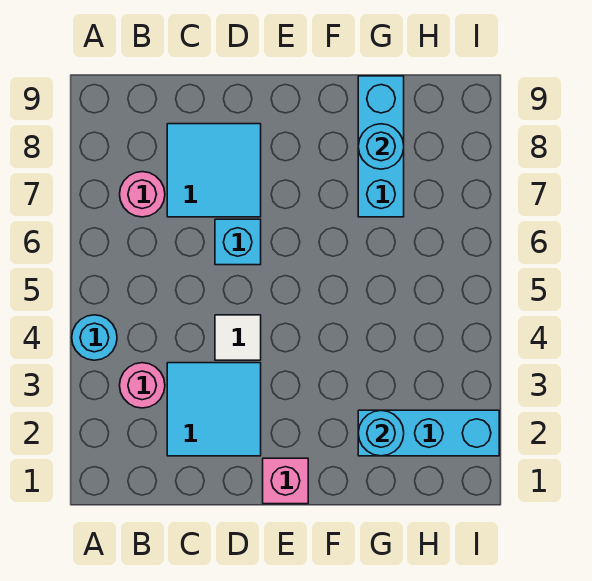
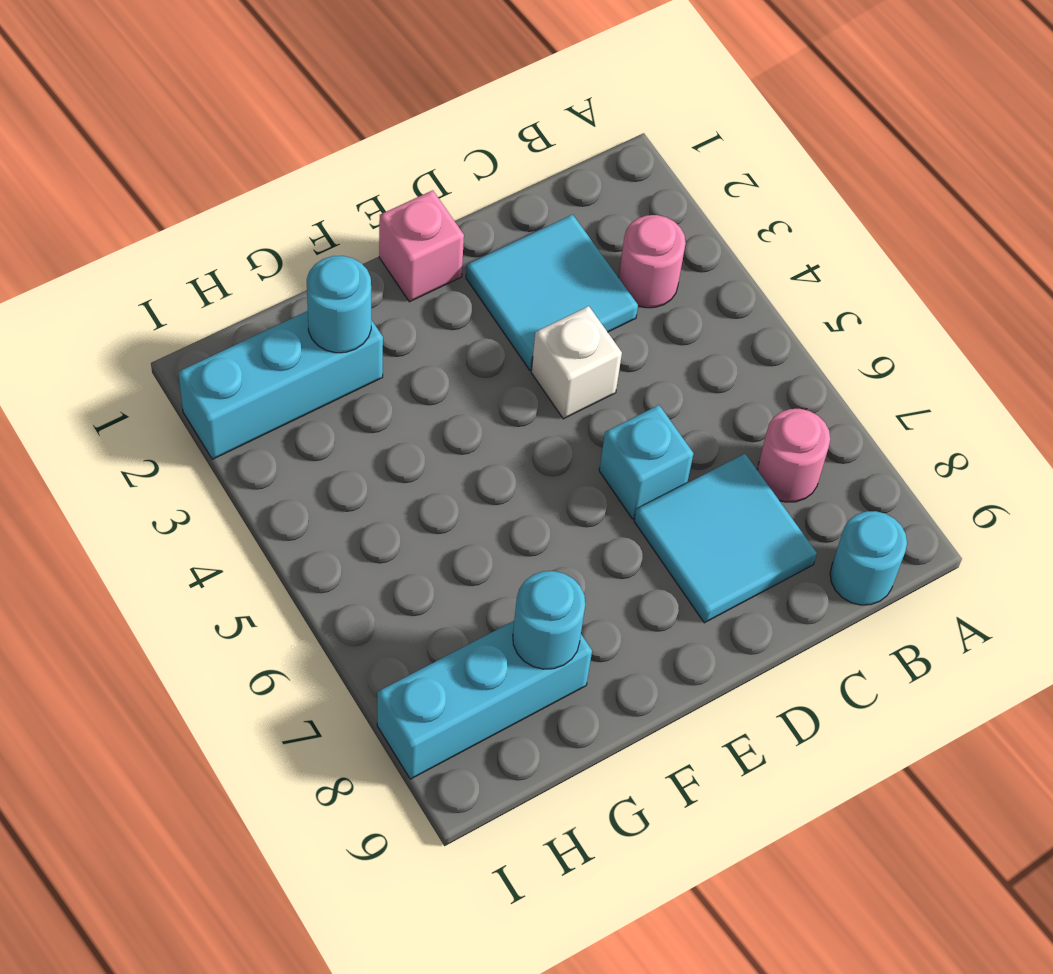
cyan round brick A4 level 1 -> cyan round brick B9 level 1
white tile D4 level 1 -> white brick D4 level 1
cyan brick G7:G9 level 1 -> cyan brick G8:I8 level 1

